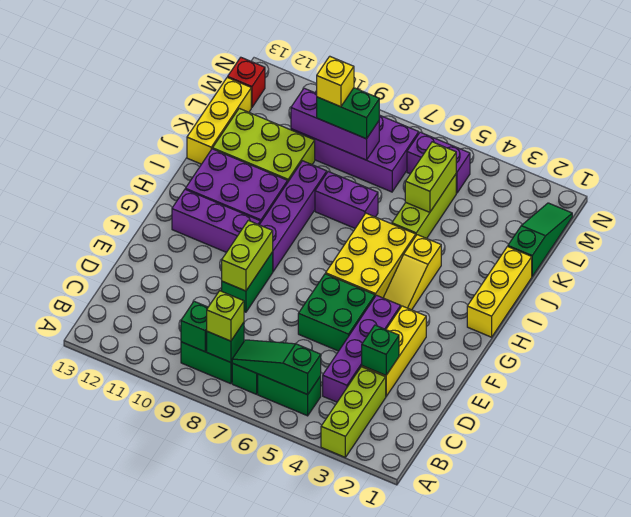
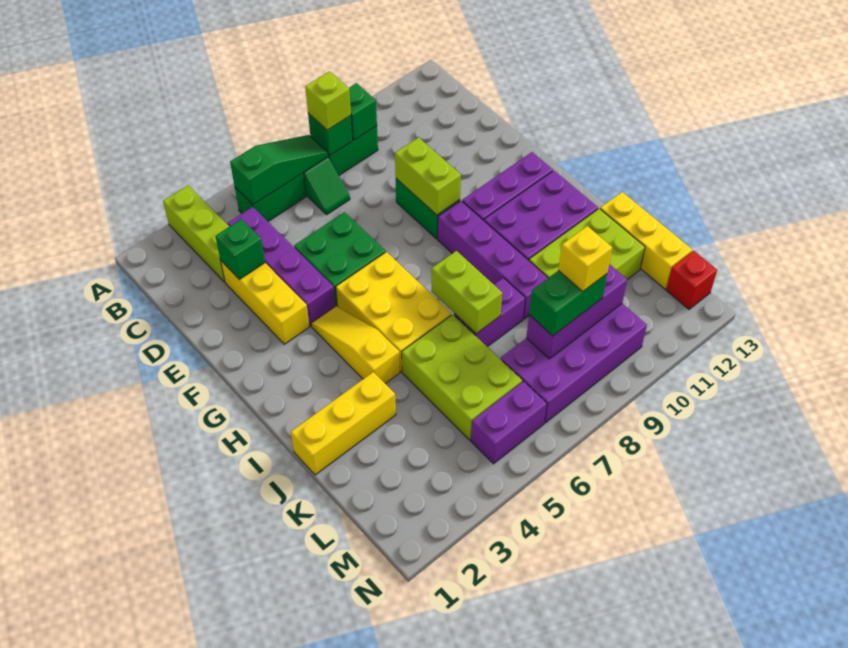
yellow brick H1:J1 level 1 -> yellow brick J1:J3 level 1
lime brick J5:L5 level 1 -> lime brick J5:L6 level 1
green slope K1:M1 level 1 top K -> none
lime brick K5:L5 level 2 -> lime brick I7:J7 level 2

